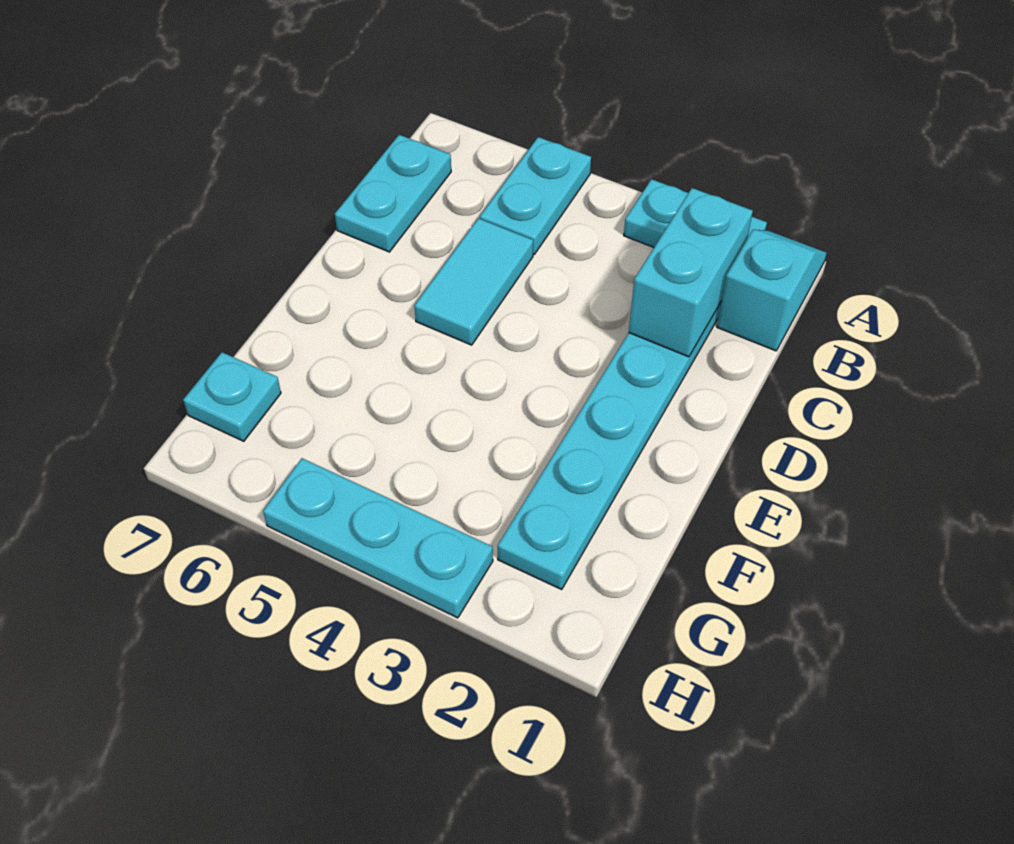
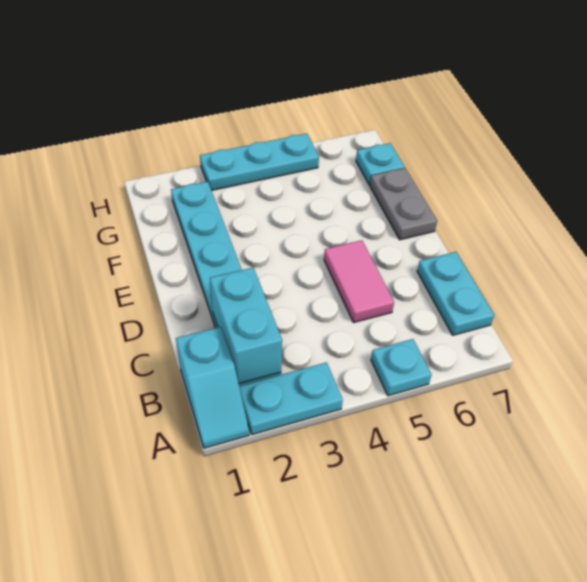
cyan plate A5:B5 level 1 -> cyan plate A5 level 1
cyan tile C5:D5 level 1 -> pink tile C5:D5 level 1
none -> grey plate E7:F7 level 1

